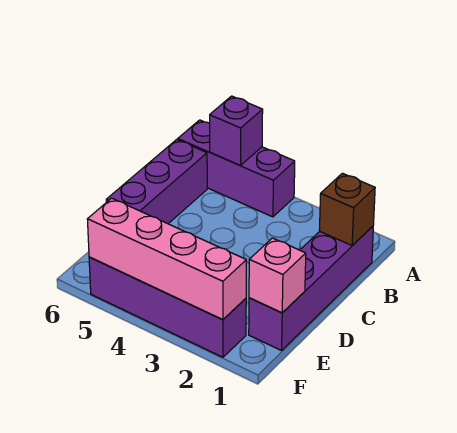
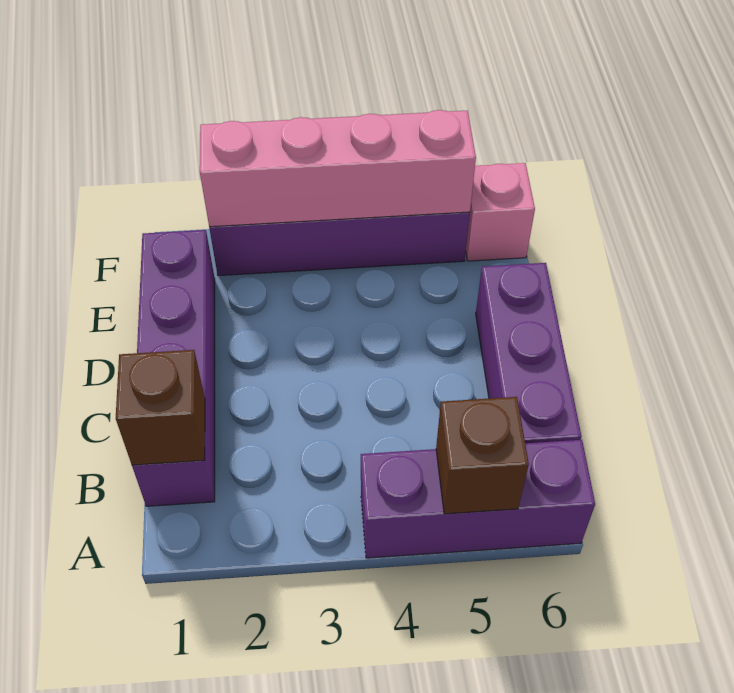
purple brick A5 level 2 -> brown brick A5 level 2
pink brick E1 level 2 -> pink brick F6 level 1

